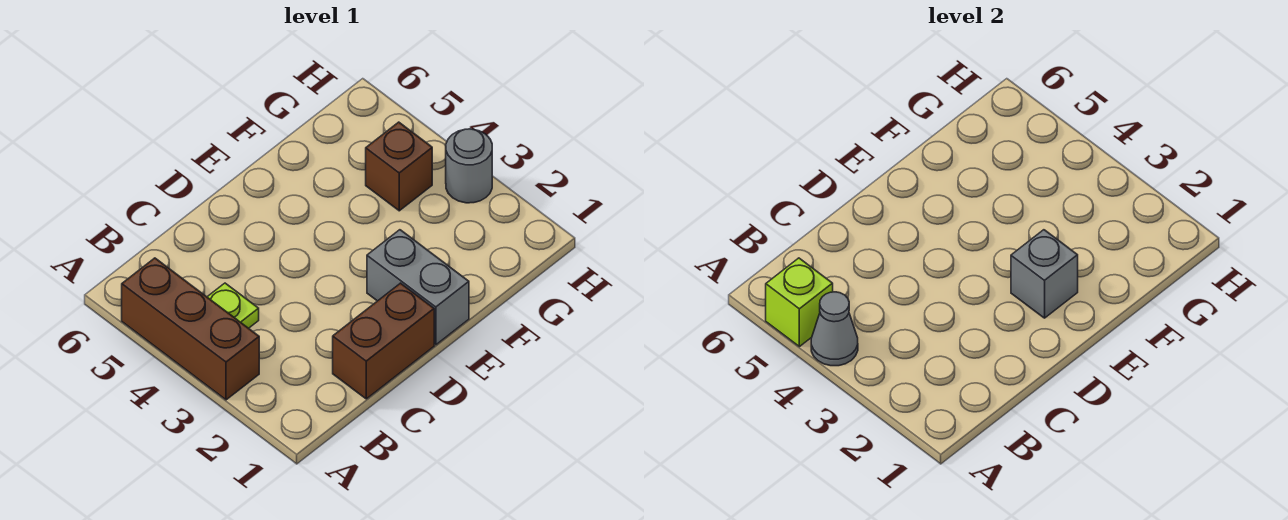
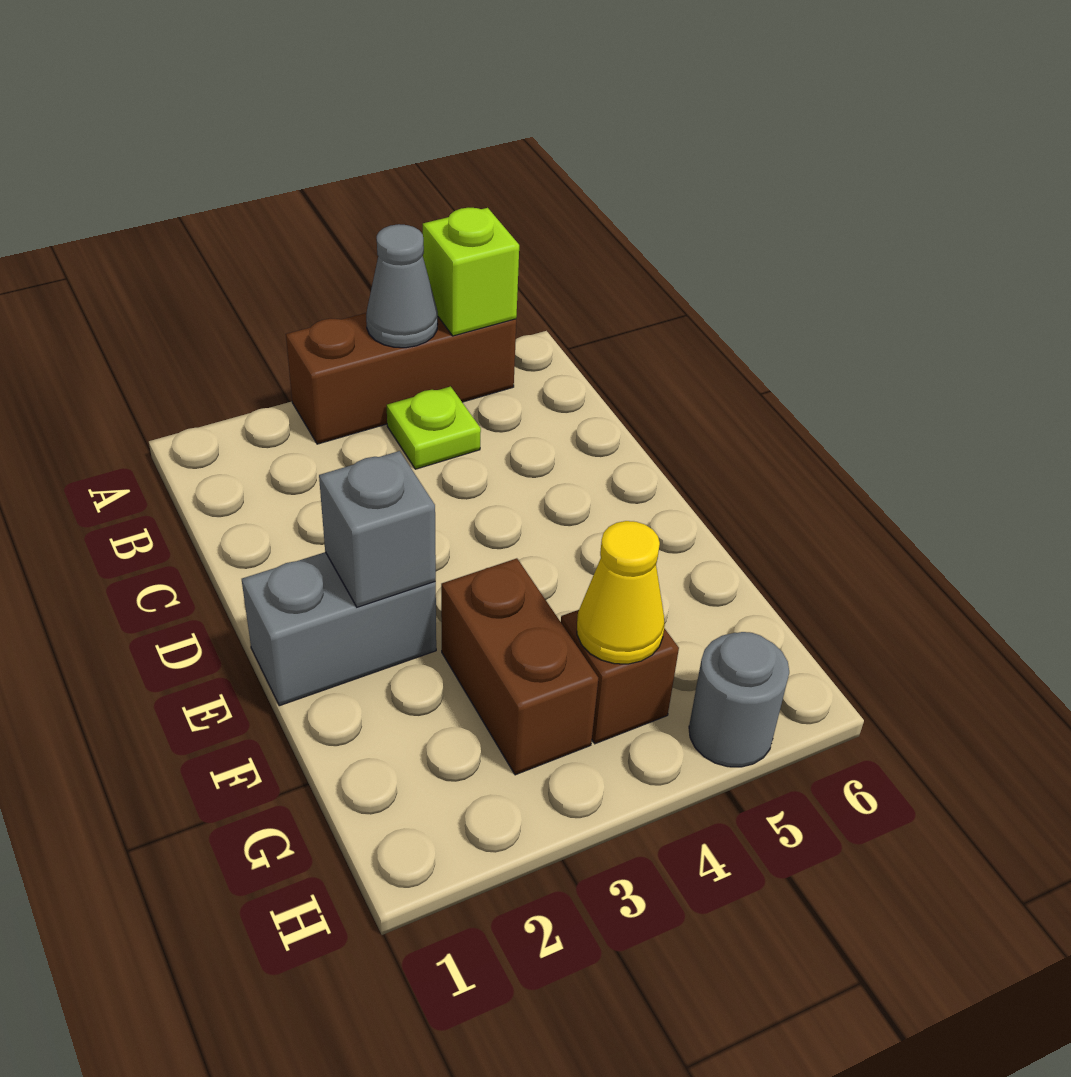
brown brick C1:D1 level 1 -> brown brick F3:G3 level 1
none -> yellow cone G4 level 2
grey round brick H3 level 1 -> grey round brick H5 level 1

